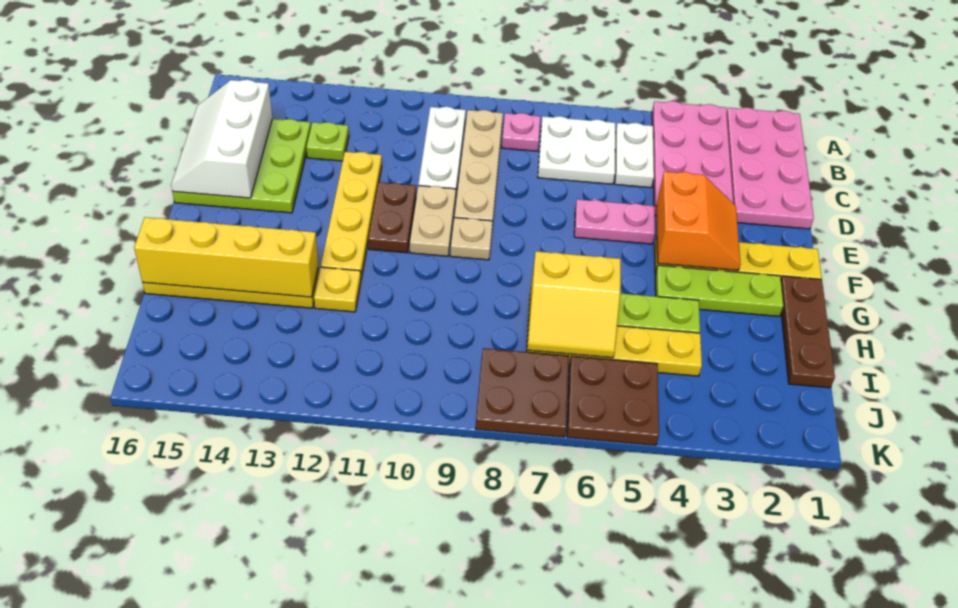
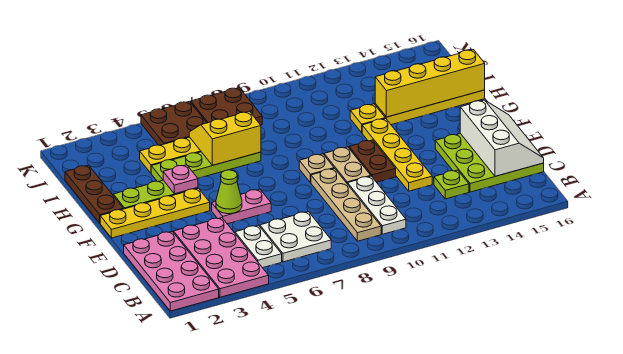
pink plate B8 level 1 -> pink plate G4 level 2
orange slope E3:F4 level 2 top 4 -> none
none -> lime cone E5 level 2

